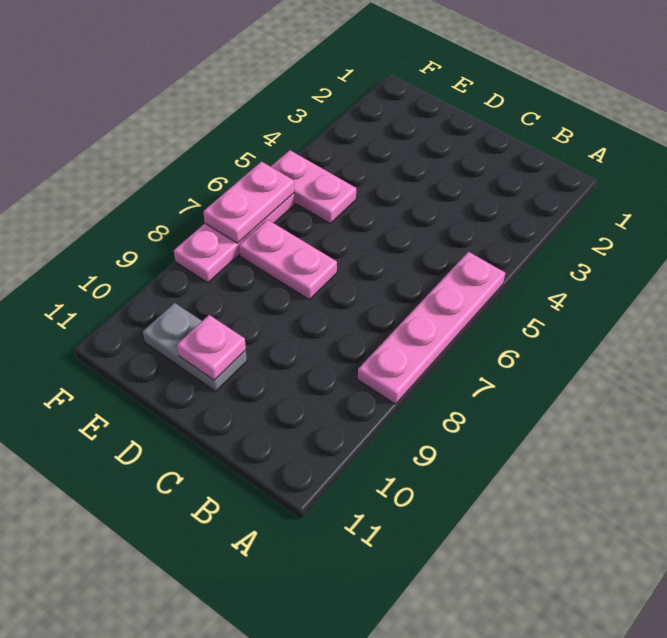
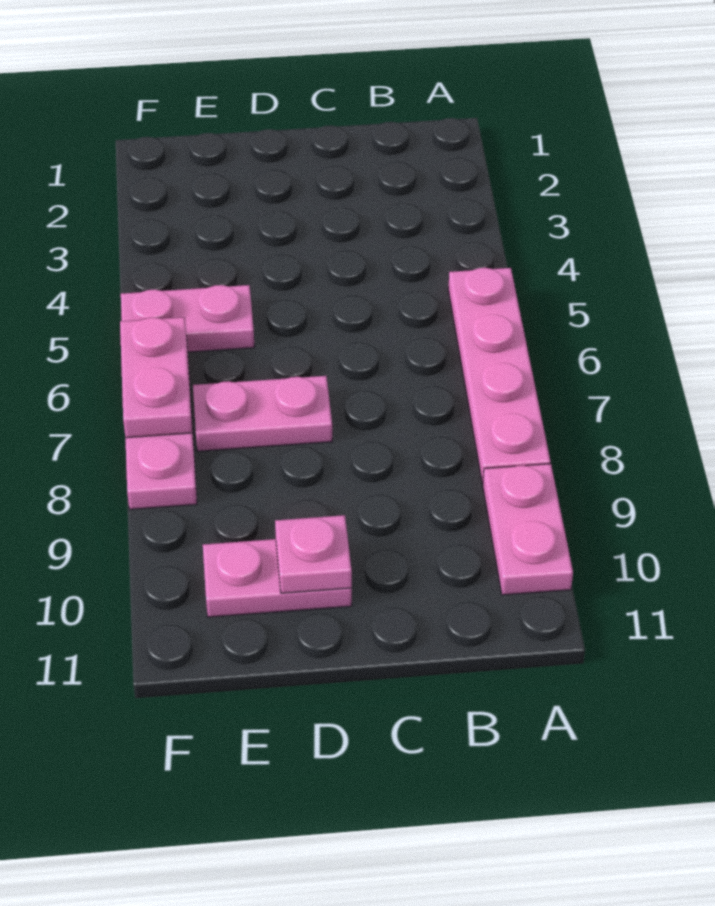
none -> pink plate A9:A10 level 1
grey plate D10:E10 level 1 -> pink plate D10:E10 level 1

